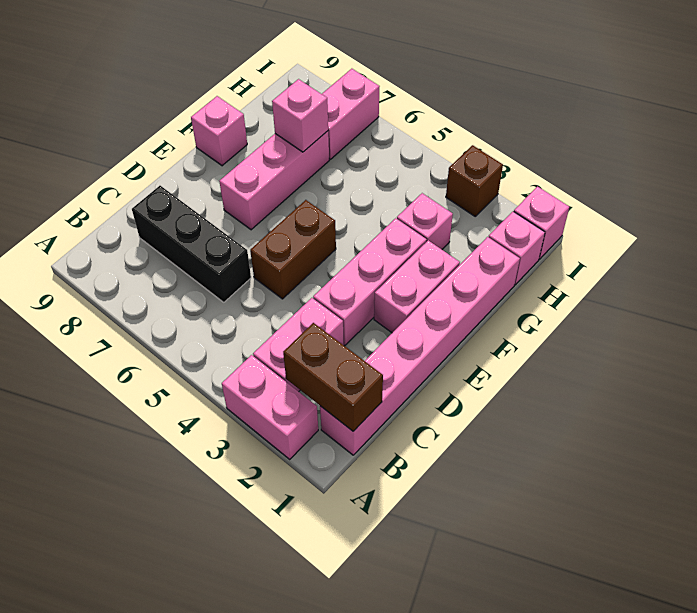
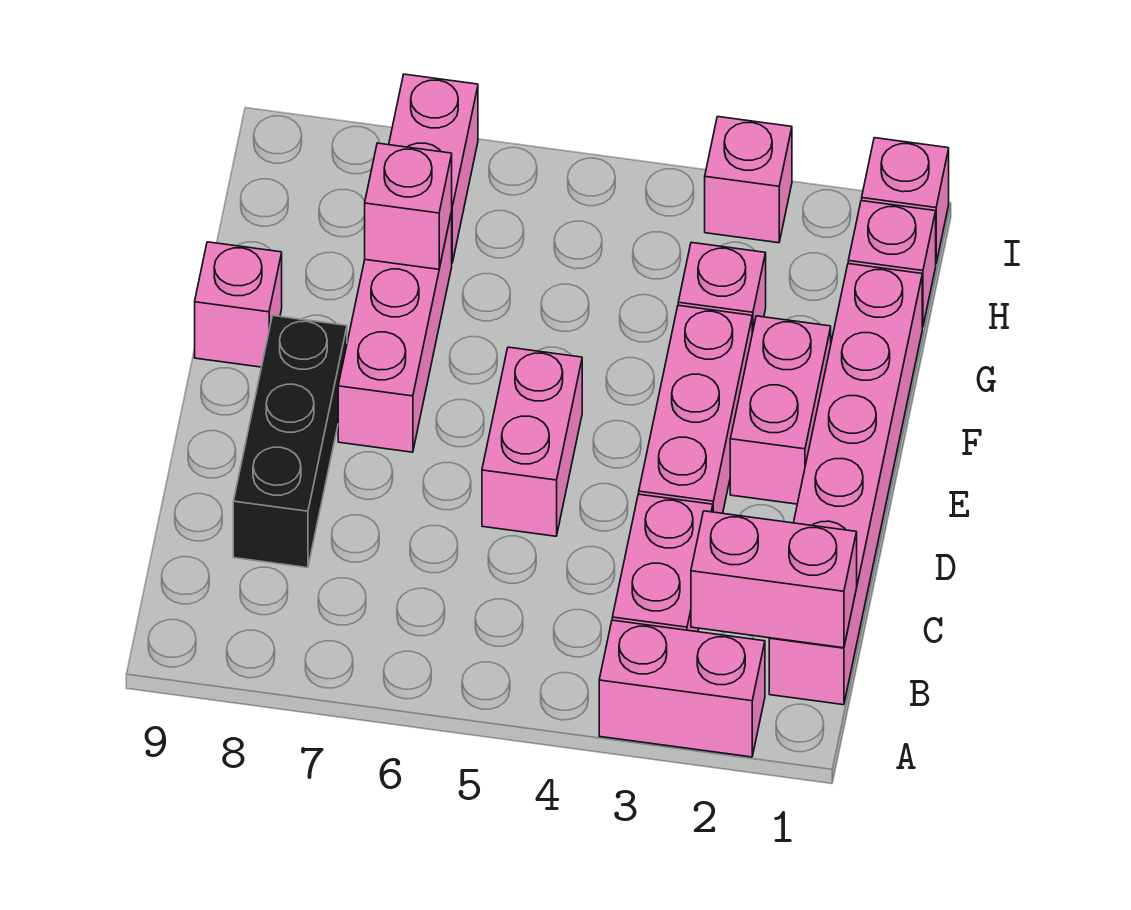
brown brick B1:B2 level 2 -> pink brick B1:B2 level 2
black brick C6:C8 level 1 -> black brick C8:E8 level 1
brown brick D5:E5 level 1 -> pink brick D5:E5 level 1
brown brick I3 level 1 -> pink brick I3 level 1

